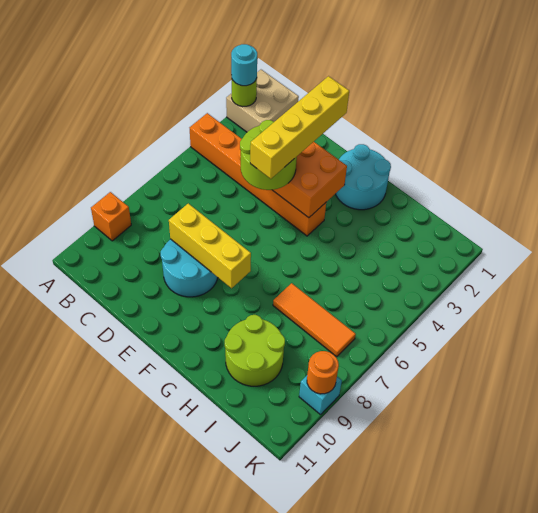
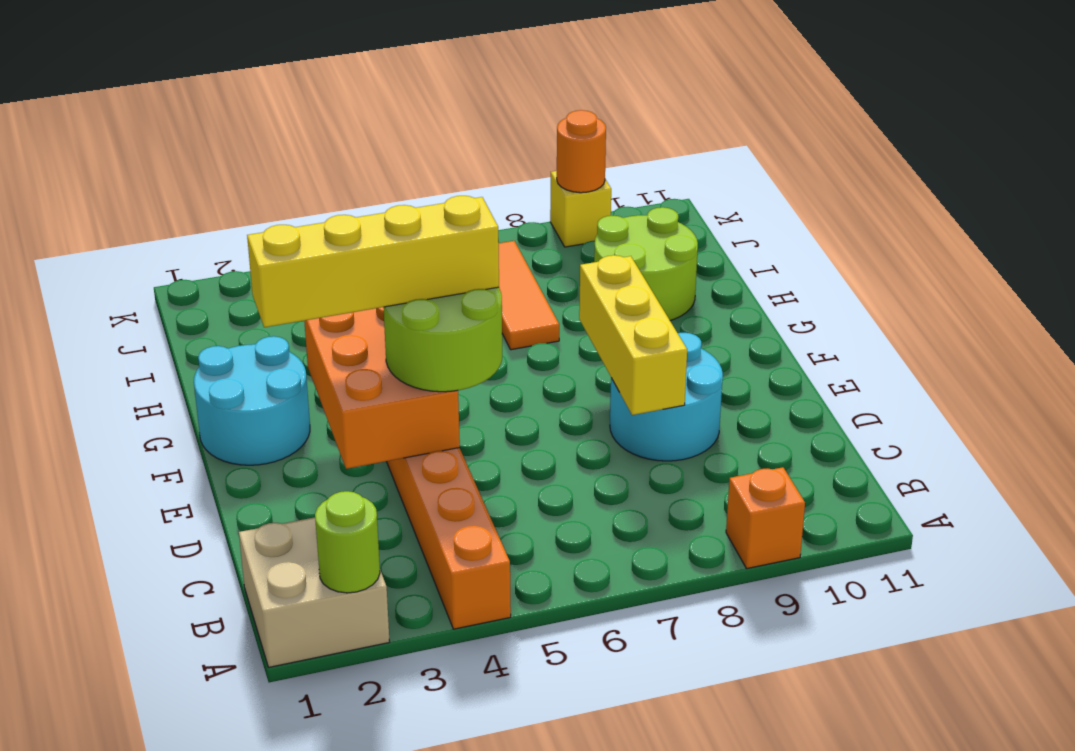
cyan round brick A2 level 3 -> none
cyan brick K9 level 1 -> yellow brick K9 level 1

